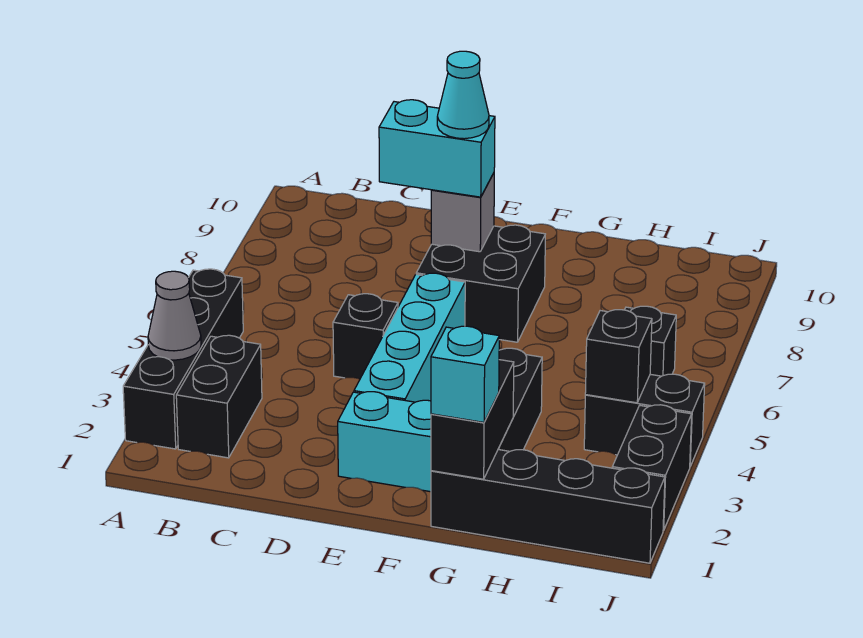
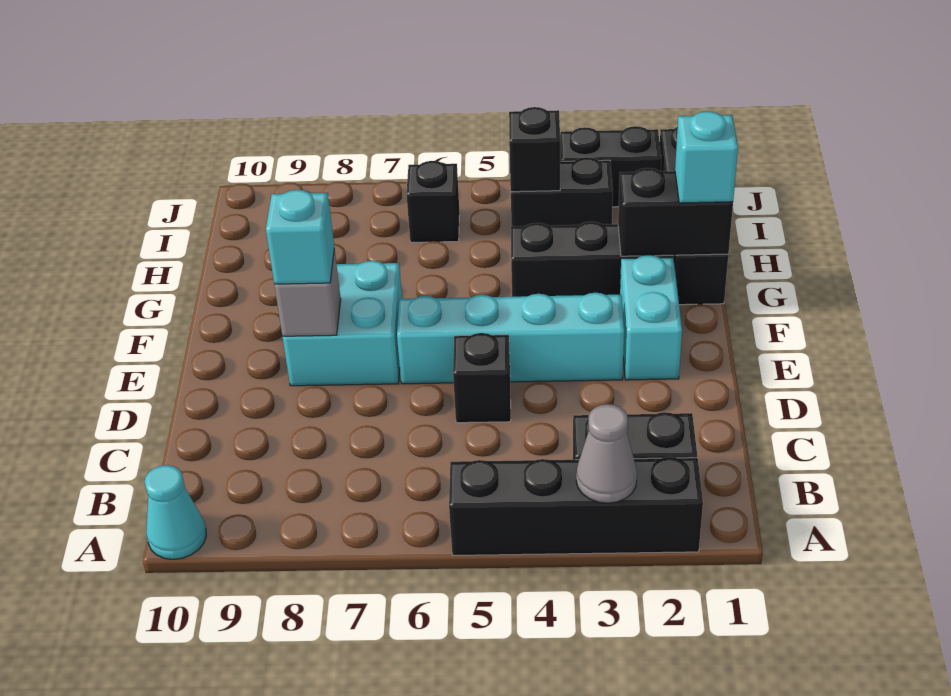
cyan brick D8:E8 level 3 -> cyan brick E8 level 3
black brick E7:F8 level 1 -> cyan brick E7:F8 level 1
cyan cone E8 level 4 -> cyan cone A10 level 1
black brick I4:J4 level 1 -> black brick I3:I4 level 1

